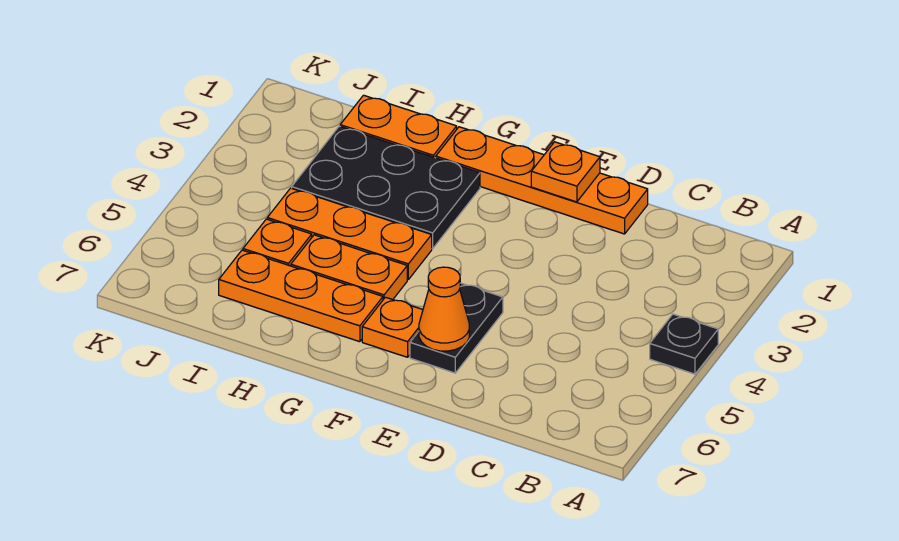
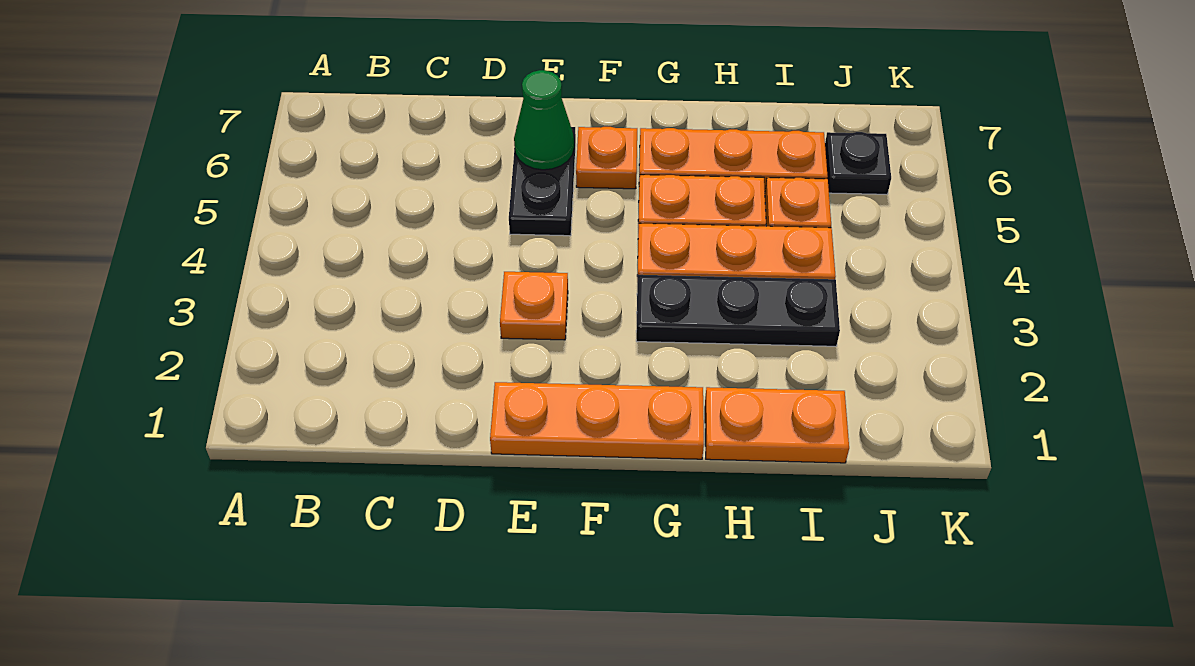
black plate A4 level 1 -> black plate J6 level 1
orange plate D1:G1 level 1 -> orange plate E1:G1 level 1
orange plate E1 level 2 -> orange plate E3 level 1
orange cone E6 level 2 -> green cone E6 level 2
black plate G2:I3 level 1 -> black plate G3:I3 level 1

